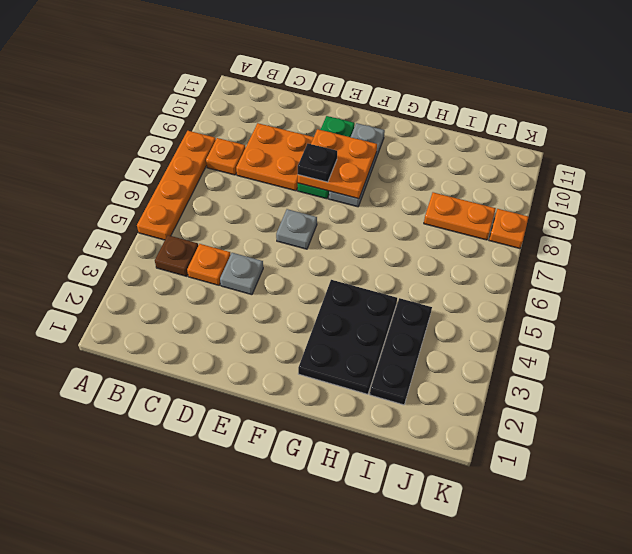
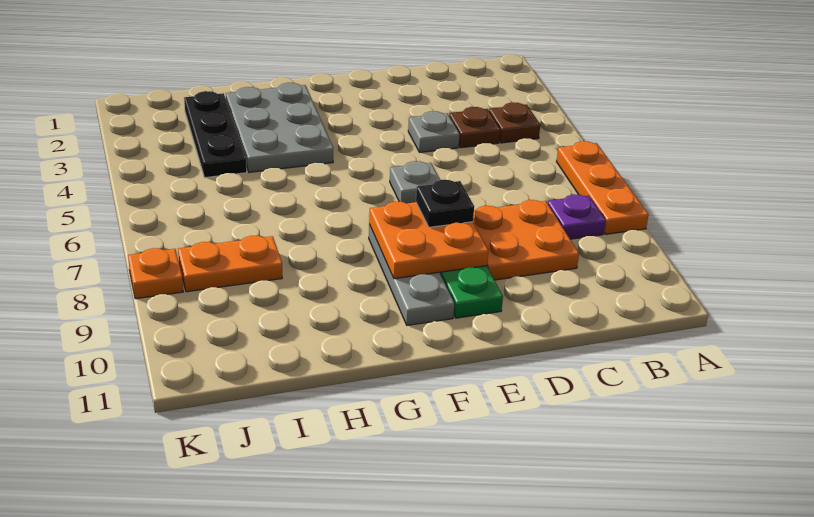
orange plate A5:A8 level 1 -> orange plate A6:A8 level 1
orange plate B8 level 1 -> purple plate B8 level 1
orange plate C4 level 1 -> brown plate C4 level 1
black plate G2:H4 level 1 -> grey plate G2:H4 level 1

